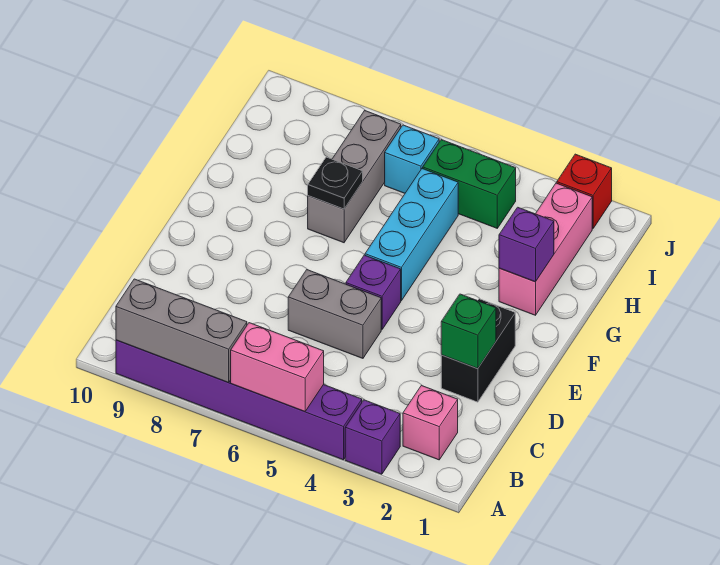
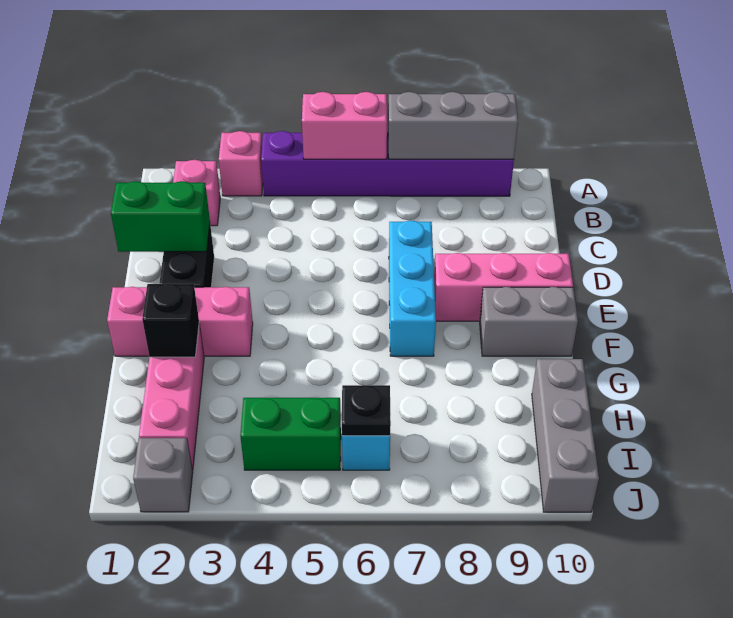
purple brick A3 level 1 -> pink brick A3 level 1
green brick D2 level 2 -> green brick D1:D2 level 2
grey brick D5:D6 level 1 -> grey brick F9:F10 level 1
purple brick E5 level 1 -> none
none -> pink brick E8:E10 level 1
none -> pink brick F1:F3 level 1
cyan brick F5:H5 level 1 -> cyan brick D7:F7 level 1
purple brick G2 level 2 -> black brick G2 level 2
grey brick G7:I7 level 1 -> grey brick H10:J10 level 1
black plate G7 level 2 -> black plate I6 level 2
red brick J2 level 1 -> grey brick J2 level 1

